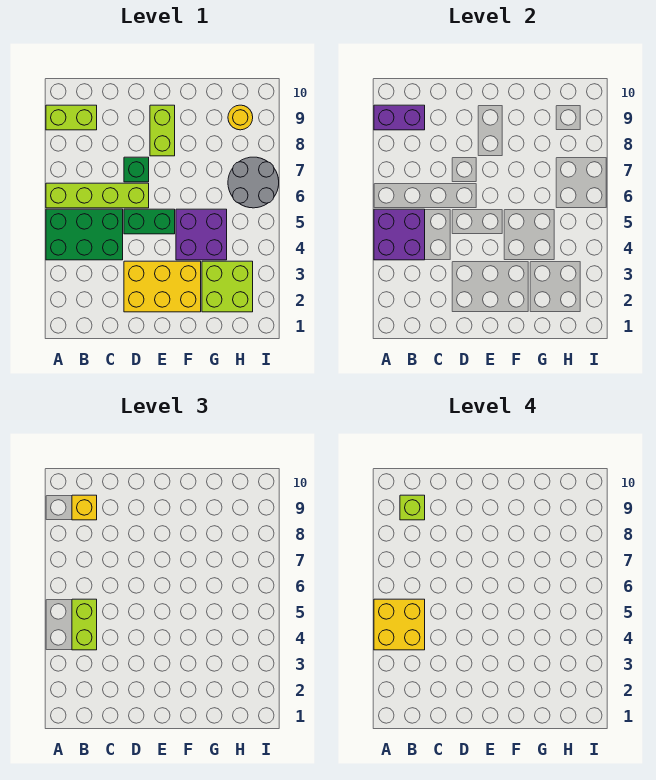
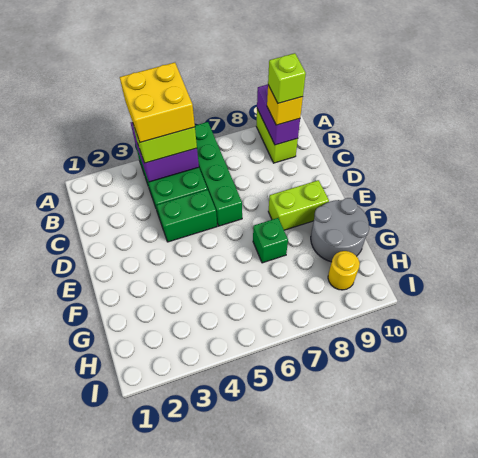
lime brick A6:D6 level 1 -> green brick A6:D6 level 1
yellow brick D2:F3 level 1 -> none
green brick D5:E5 level 1 -> green brick D4:D5 level 1
green brick D7 level 1 -> green brick F7 level 1
purple brick F4:G5 level 1 -> none
lime brick G2:H3 level 1 -> none
grey round brick H6:I7 level 1 -> grey round brick F9:G10 level 1

